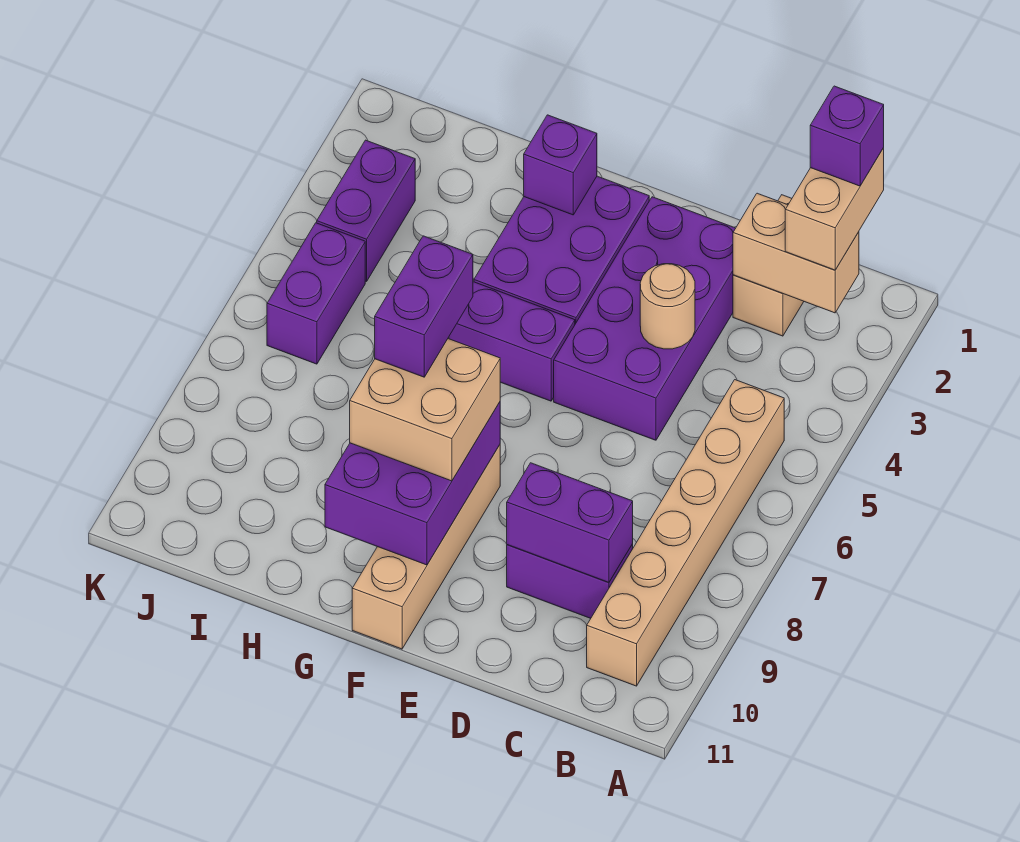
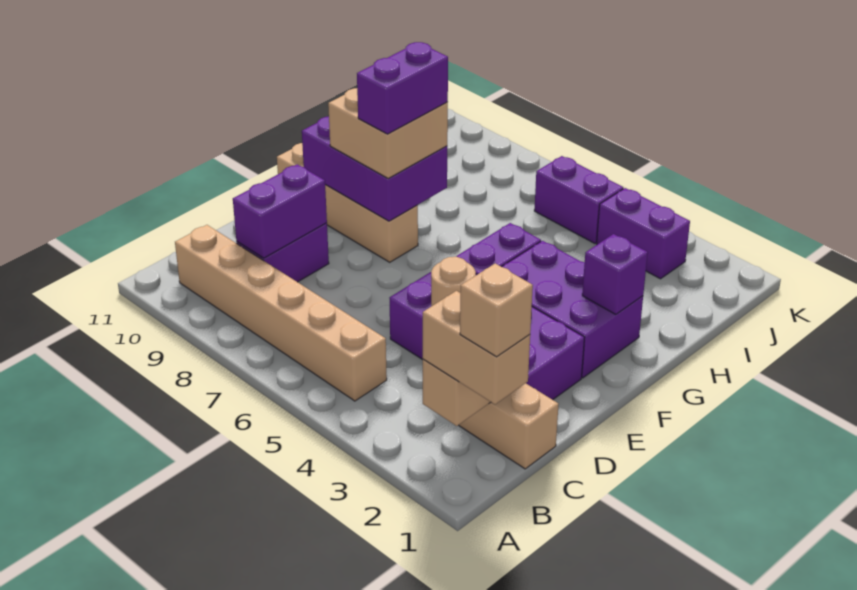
purple brick B1 level 4 -> tan brick B1 level 4
purple brick G7:G8 level 4 -> purple brick F8:G8 level 4

